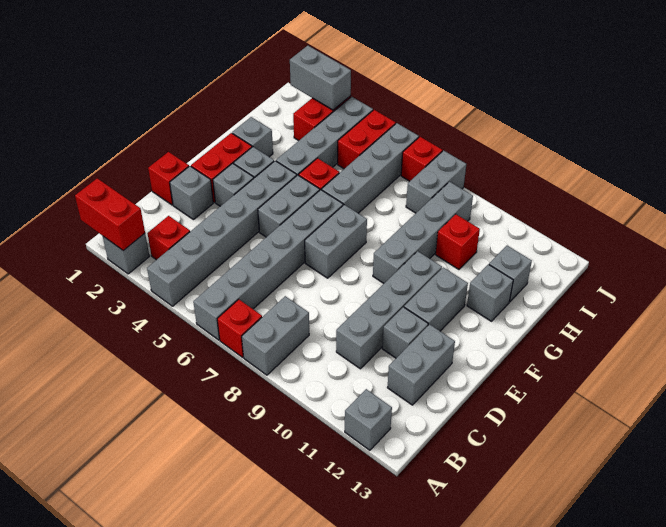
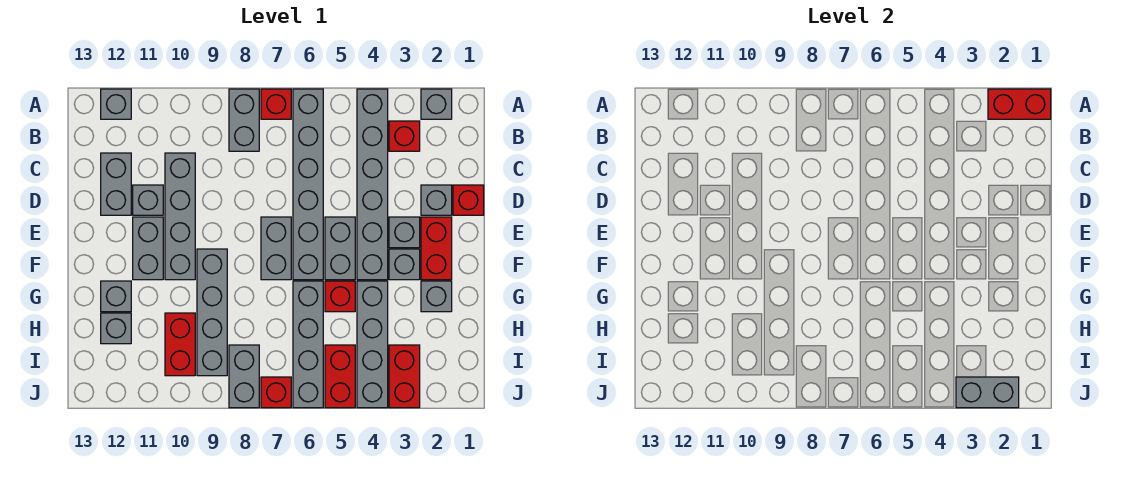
red brick H10 level 1 -> red brick H10:I10 level 1

